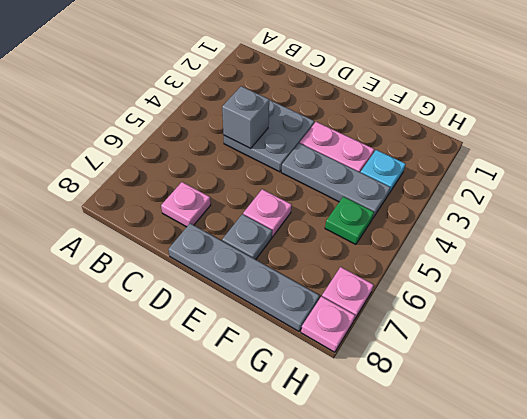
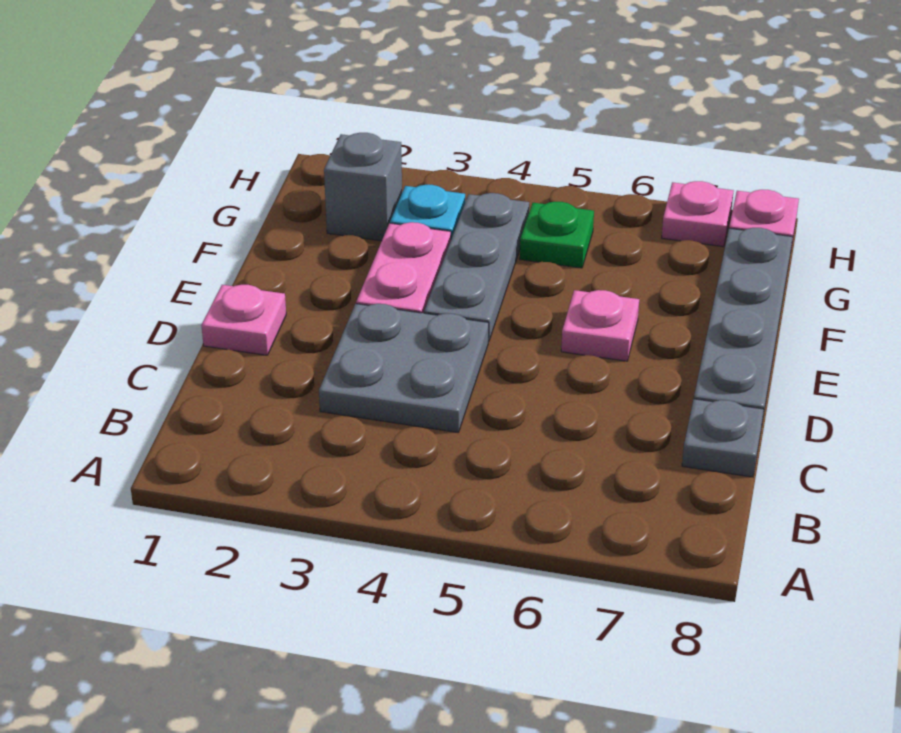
grey brick C4 level 2 -> grey brick G2 level 1
pink plate C7 level 1 -> pink plate D1 level 1
grey plate E7 level 1 -> grey plate C8 level 1

